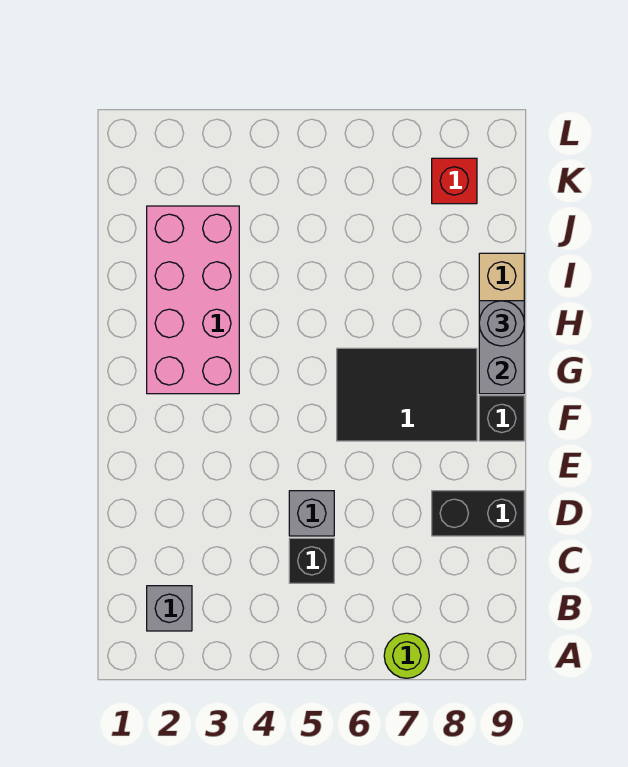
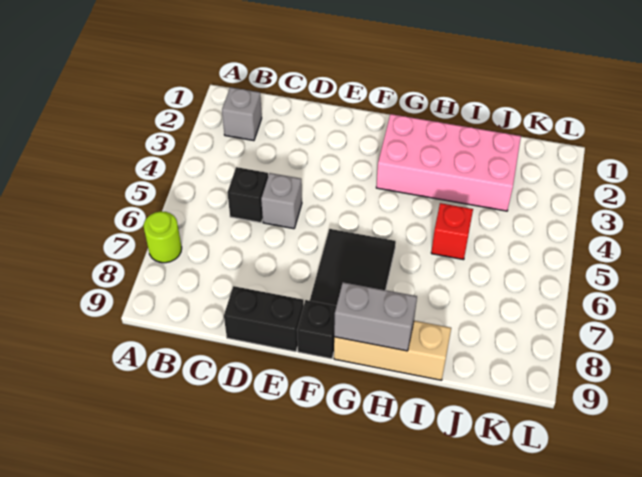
black brick D8:D9 level 1 -> black brick D9:E9 level 1
grey round brick H9 level 3 -> none
red brick K8 level 1 -> red brick I5 level 1

